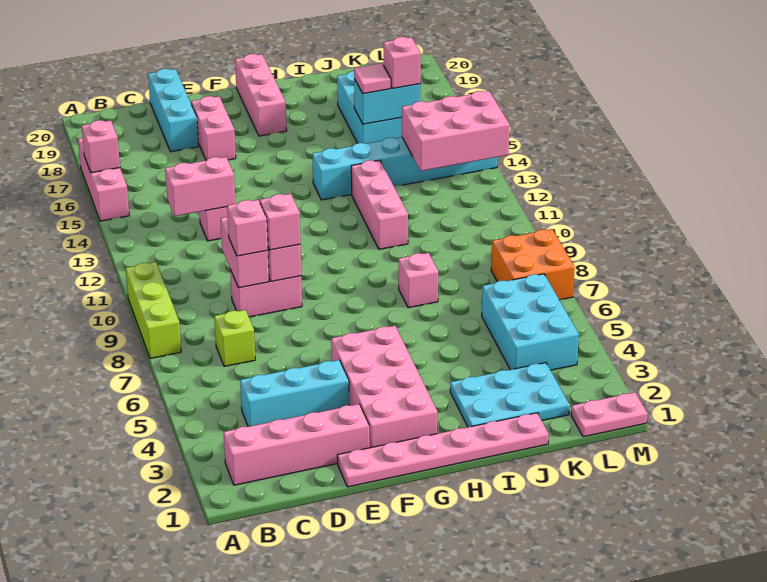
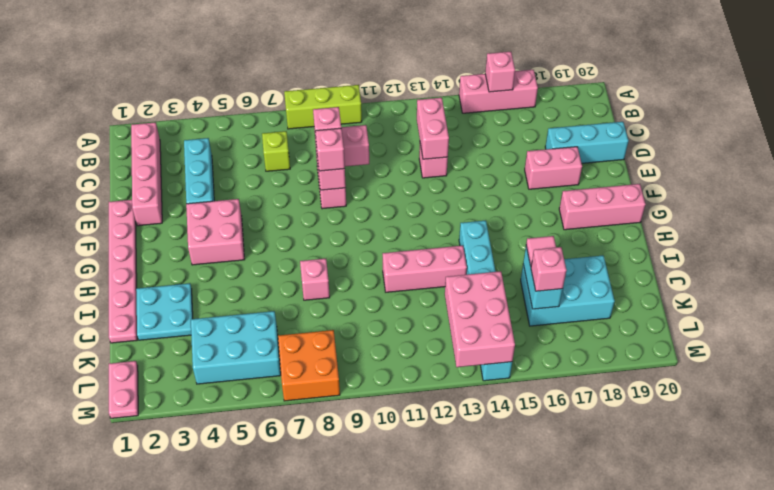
pink brick F2:G5 level 1 -> pink brick F4:G5 level 1
cyan plate I2:K3 level 1 -> cyan plate I2:J3 level 1

